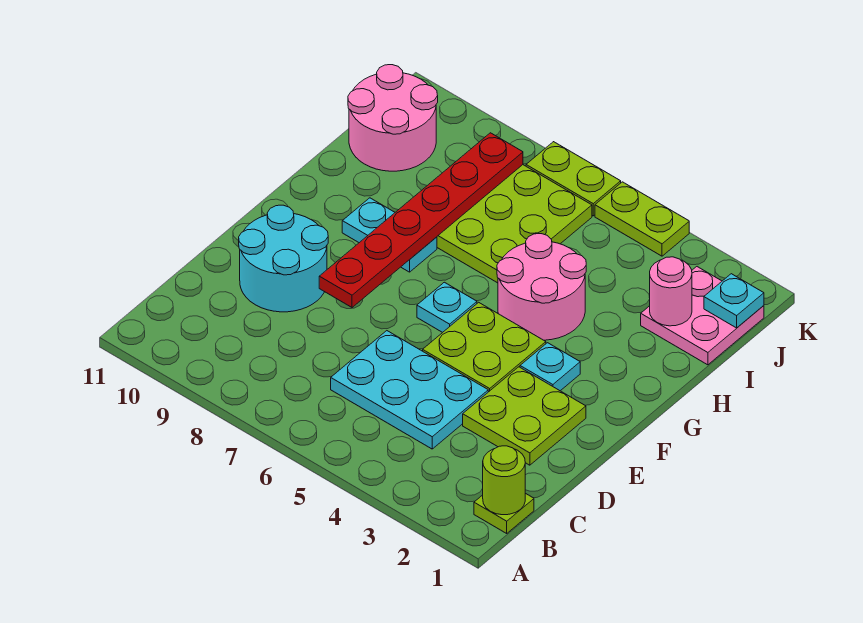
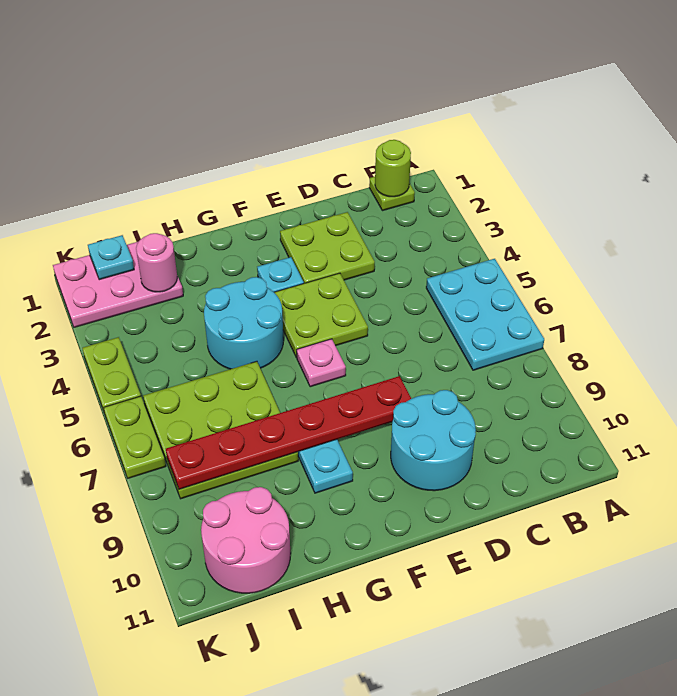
cyan plate C4:D6 level 1 -> cyan plate A5:B7 level 1
cyan plate F6 level 1 -> pink plate F6 level 1
pink round brick G4:H5 level 1 -> cyan round brick G4:H5 level 1
pink plate I1:J2 level 1 -> pink plate I1:K2 level 1

